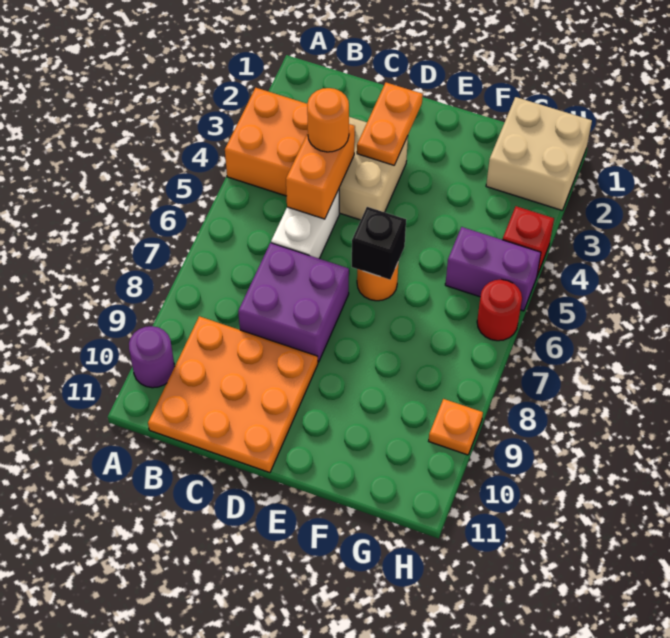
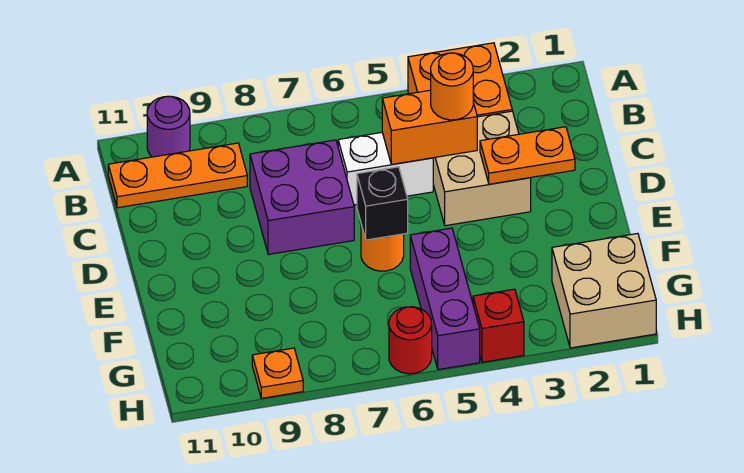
orange plate B9:D11 level 1 -> orange plate B9:B11 level 1
purple brick G5:H5 level 1 -> purple brick F5:H5 level 1

